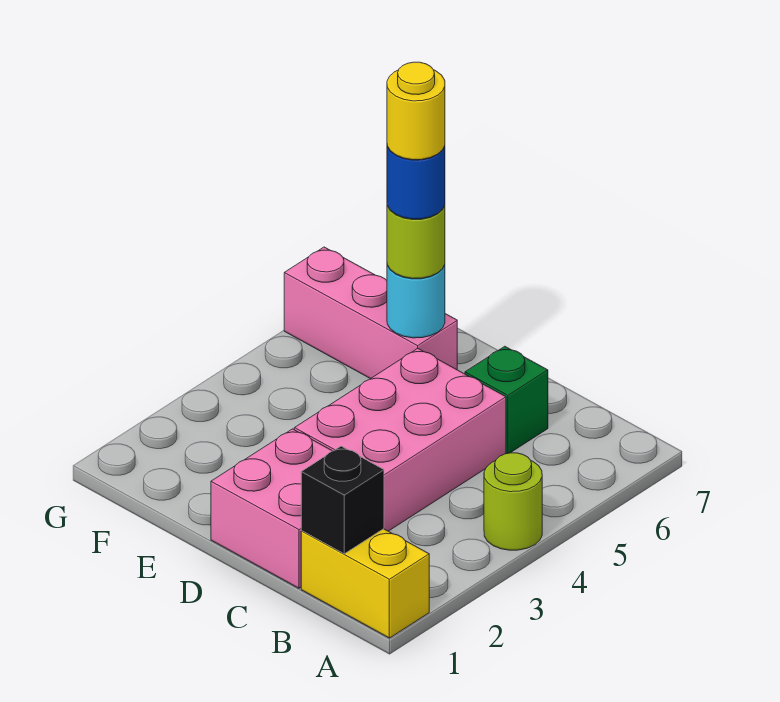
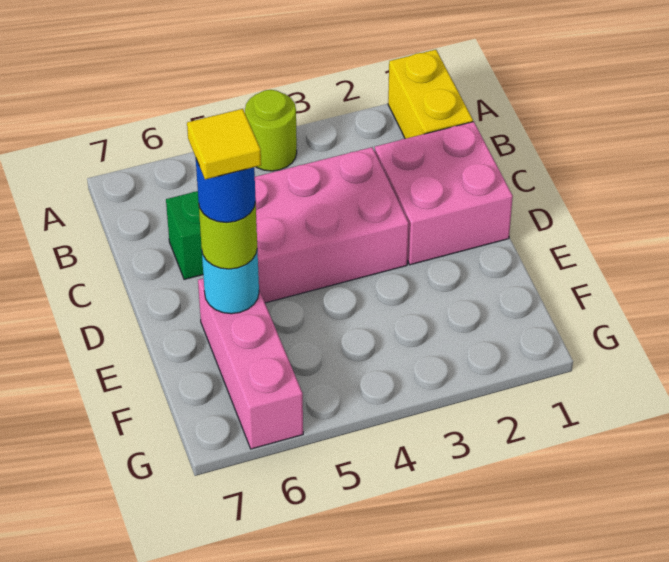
black brick B1 level 2 -> none
yellow round brick E6 level 5 -> yellow tile E6 level 5

